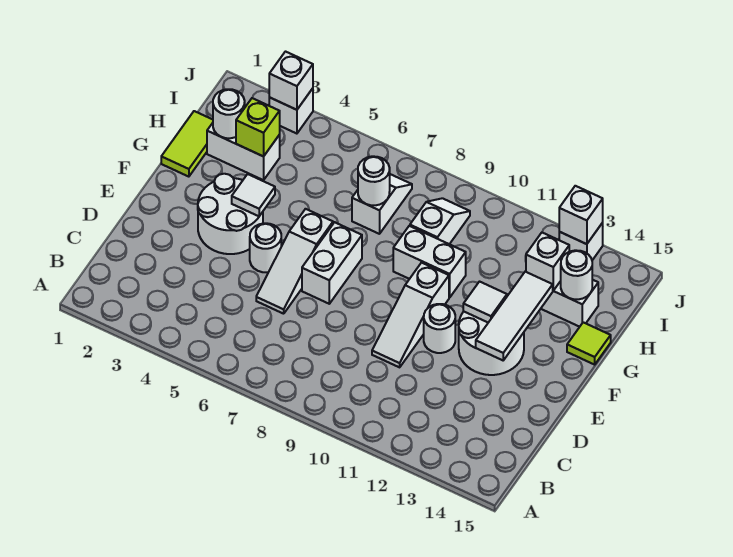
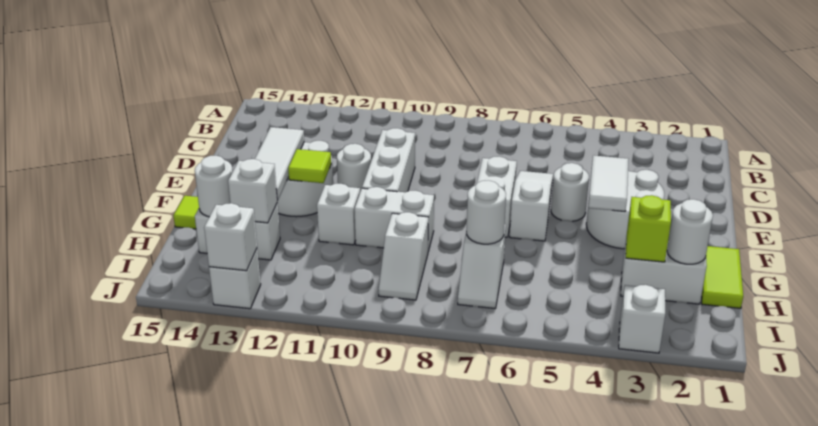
white slope D10:F10 level 1 top F -> white brick D10:F10 level 1
white tile F4 level 2 -> white tile E4:F4 level 2
white tile F12 level 2 -> lime tile F12 level 2
white brick J3 level 2 -> white brick G11 level 1

